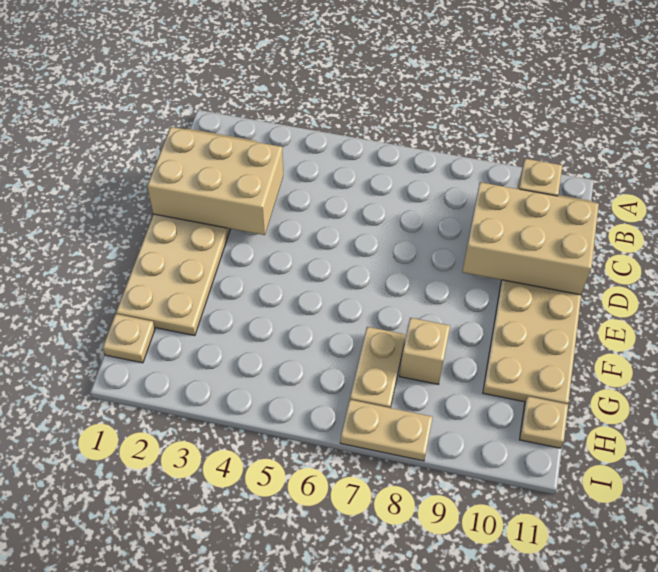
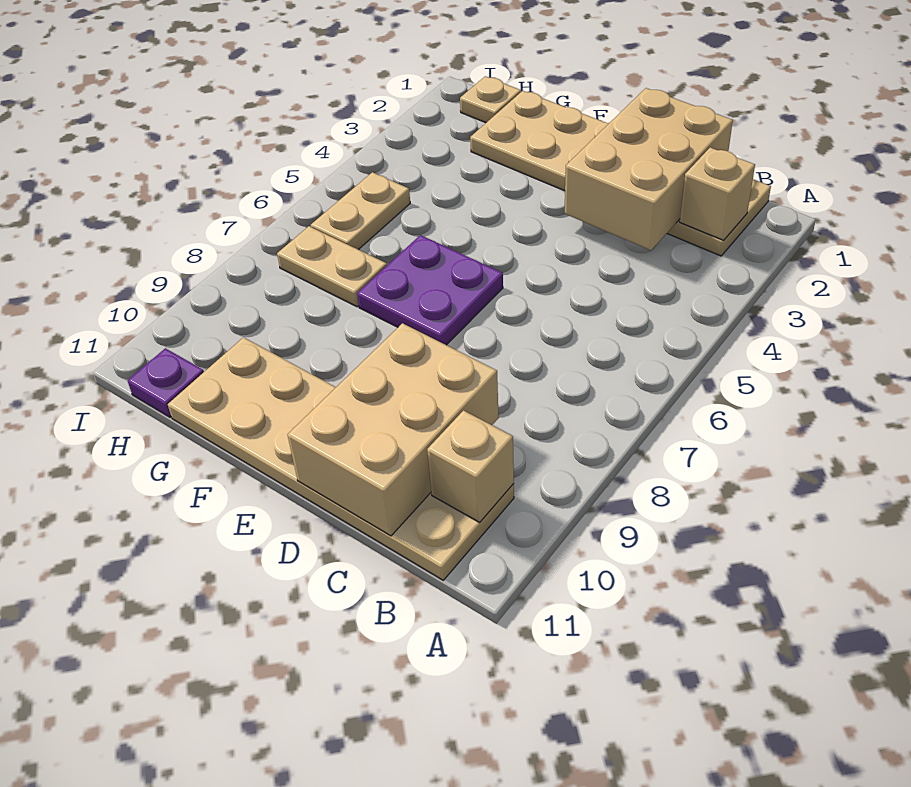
none -> purple plate E6:F7 level 1
tan brick G8 level 1 -> tan brick B2 level 2
tan plate H11 level 1 -> purple plate H11 level 1
tan plate I7:I8 level 1 -> tan plate H5:H6 level 1

